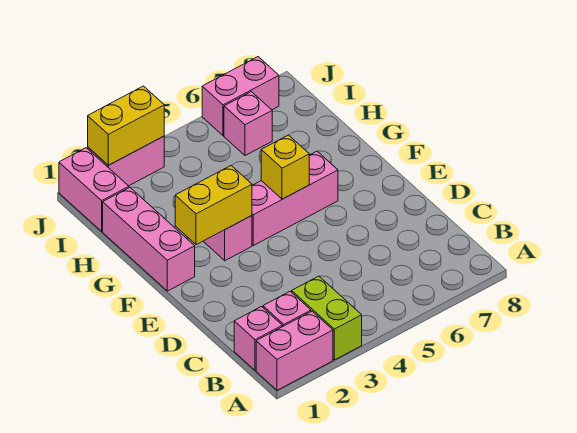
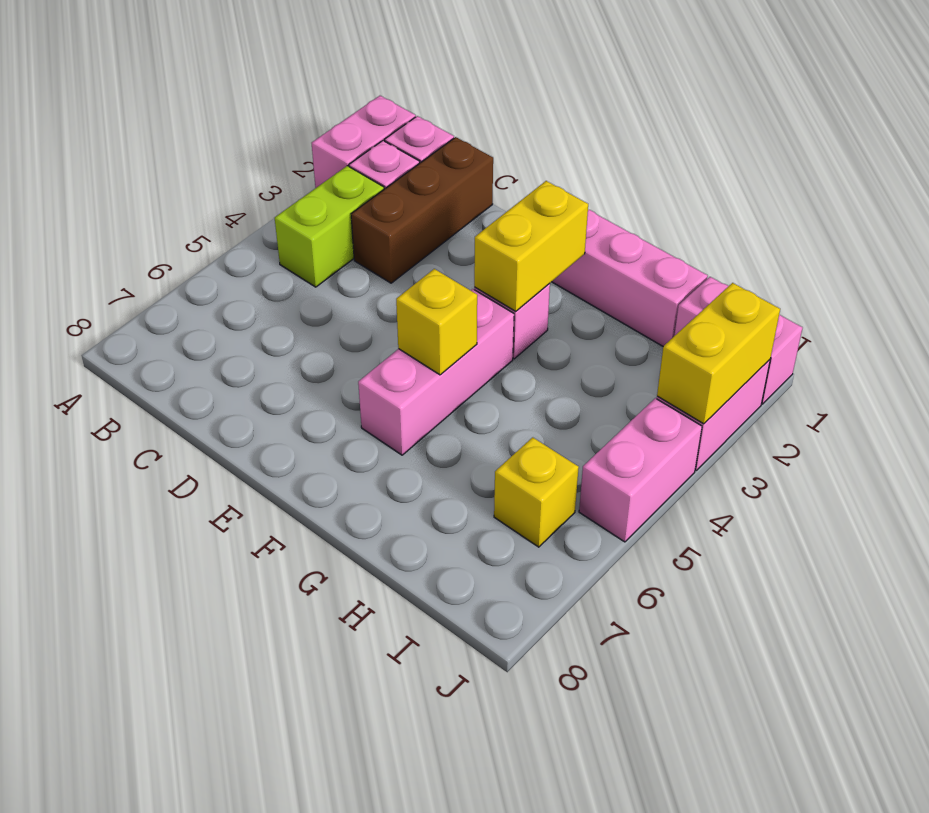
lime brick A3:B3 level 1 -> lime brick B3:B4 level 1
none -> brown brick C1:C3 level 1
pink brick I6 level 1 -> yellow brick I6 level 1
pink brick J6:J7 level 1 -> pink brick J4:J5 level 1

